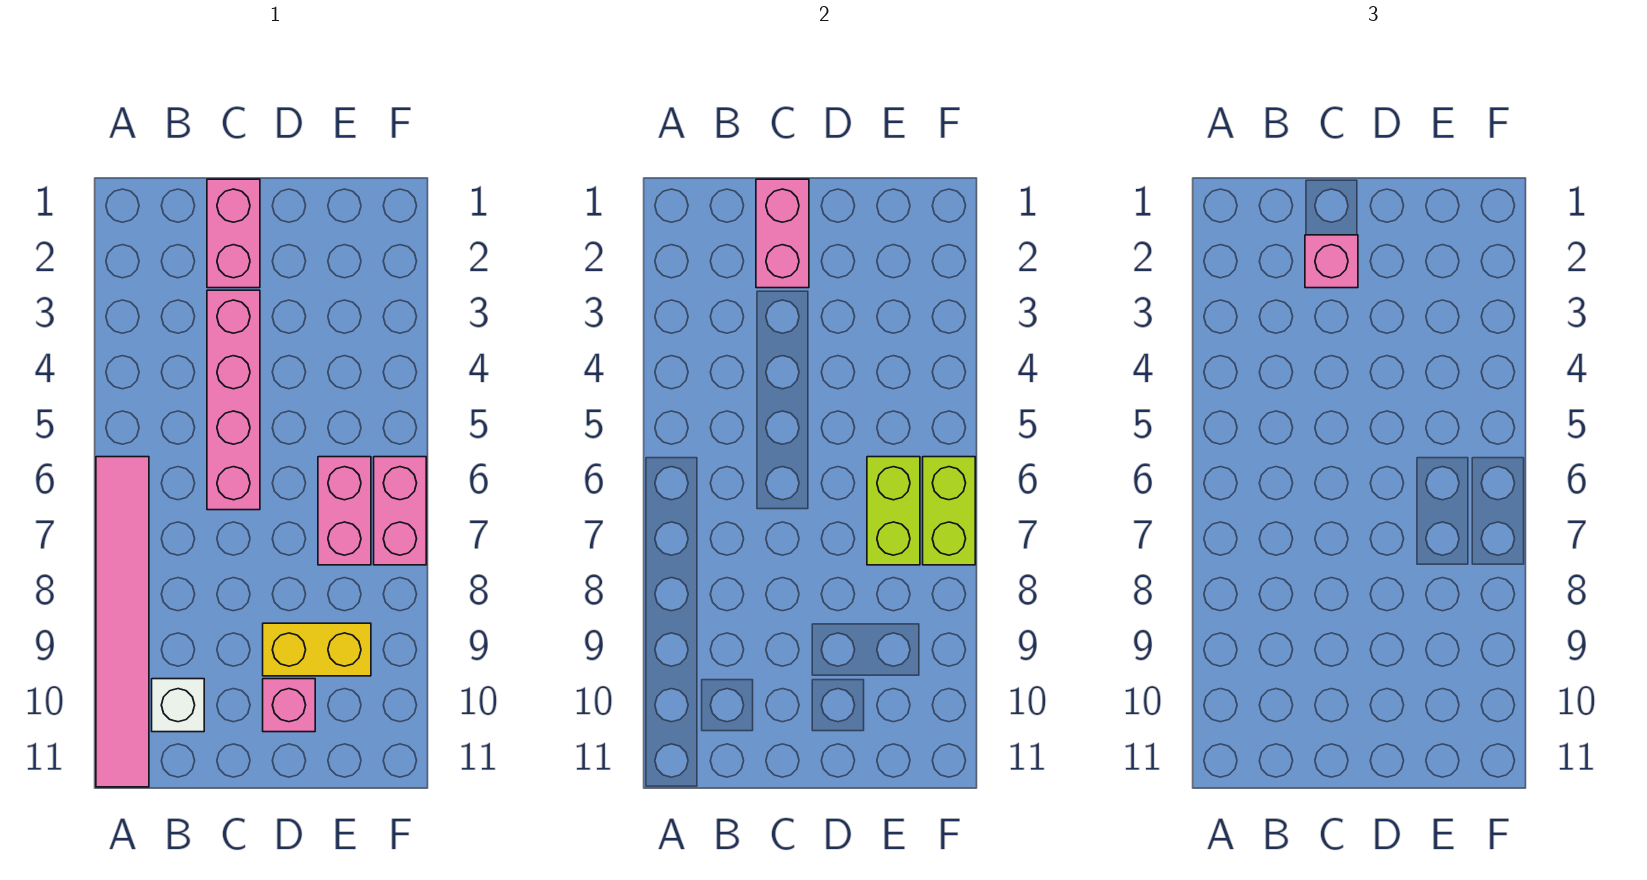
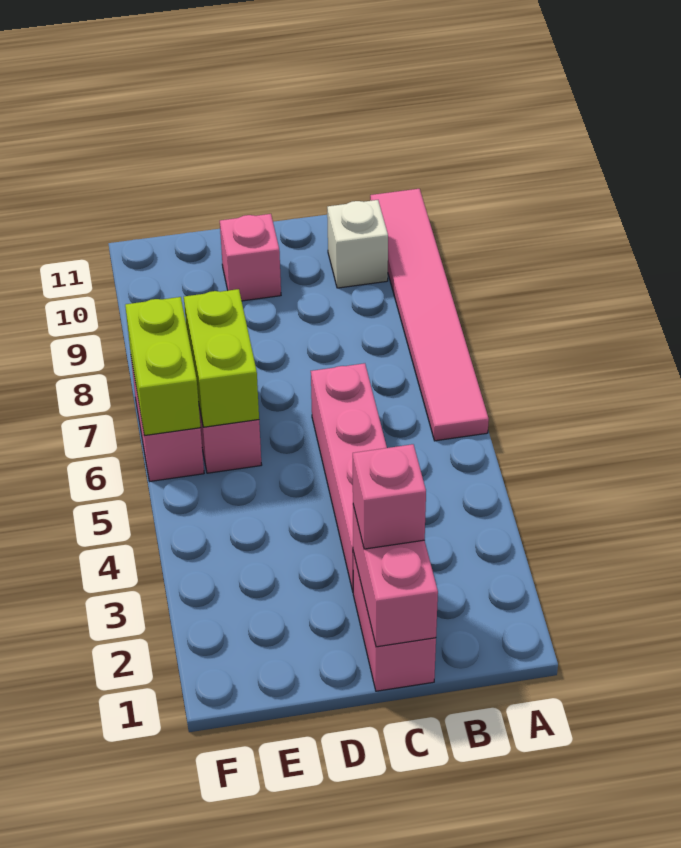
yellow brick D9:E9 level 1 -> none

